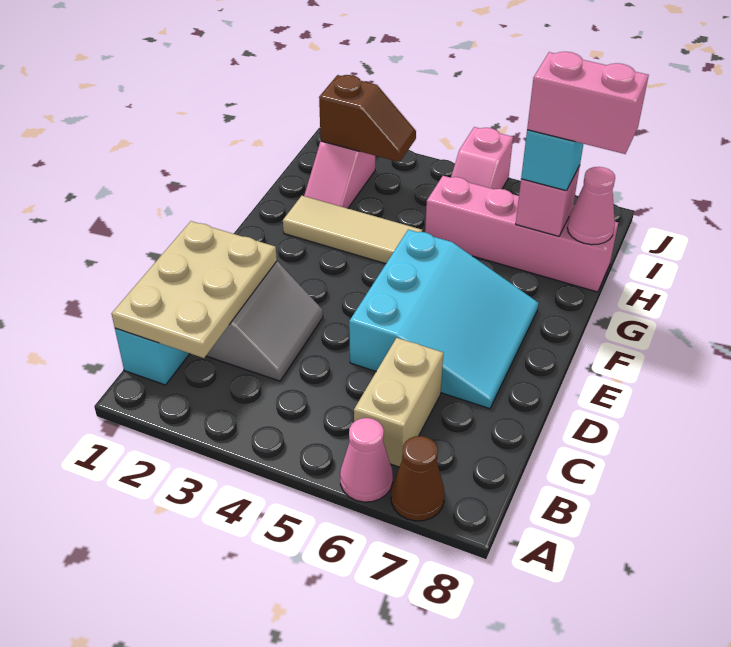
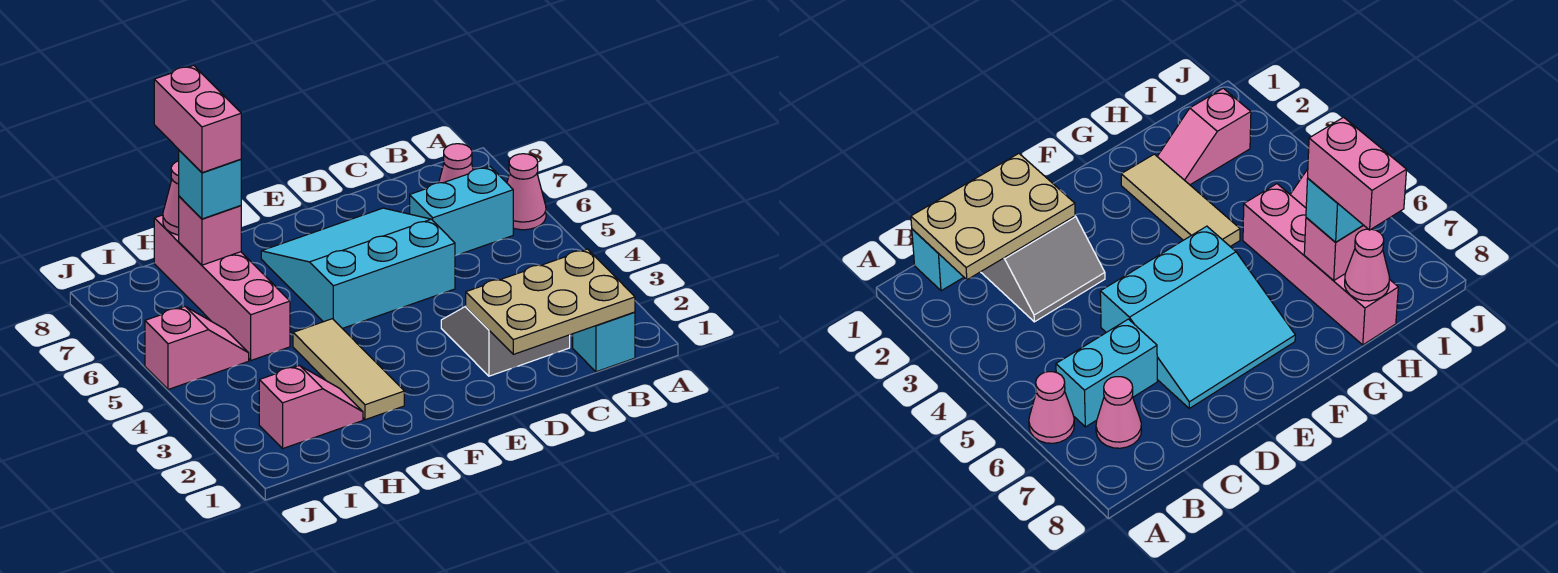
brown cone A7 level 1 -> none
tan brick B6:C6 level 1 -> cyan brick B6:C6 level 1
none -> pink cone B7 level 1
brown slope I2:I3 level 2 top 2 -> none

